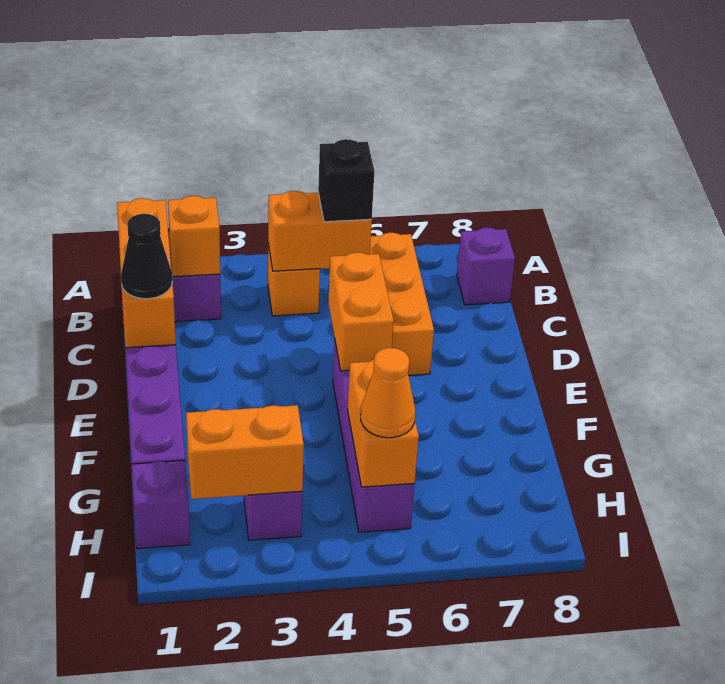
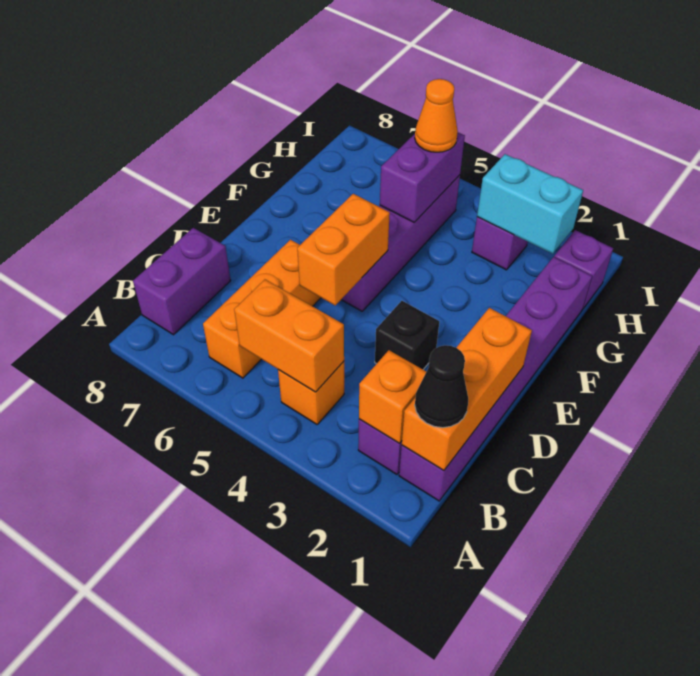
black brick B5 level 3 -> black brick D3 level 1
purple brick B8 level 1 -> purple brick B8:C8 level 1
black cone D1 level 3 -> black cone B1 level 3
orange brick G5:H5 level 2 -> purple brick G5:H5 level 2
orange brick H2:H3 level 2 -> cyan brick H2:H3 level 2

